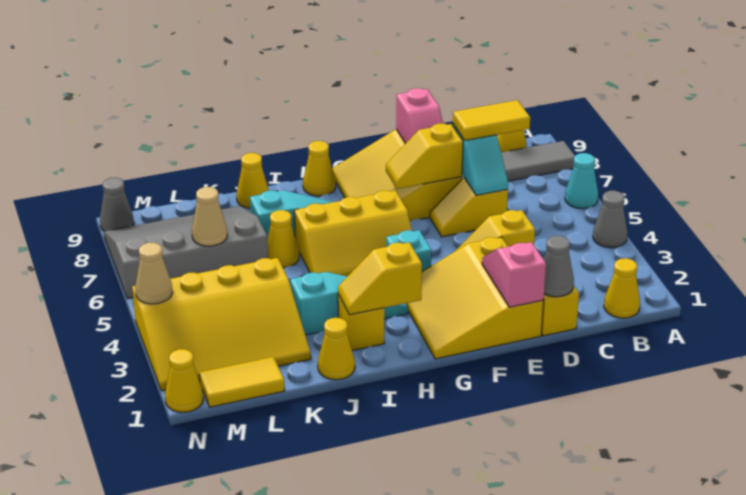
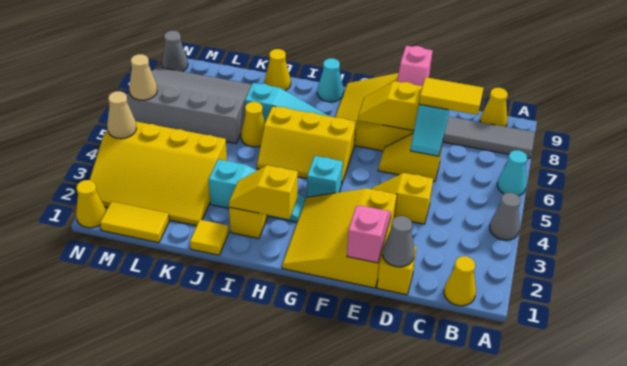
yellow cone H9 level 1 -> cyan cone H9 level 1
yellow cone J1 level 1 -> yellow tile J1 level 1
tan cone L6 level 2 -> tan cone N6 level 2

